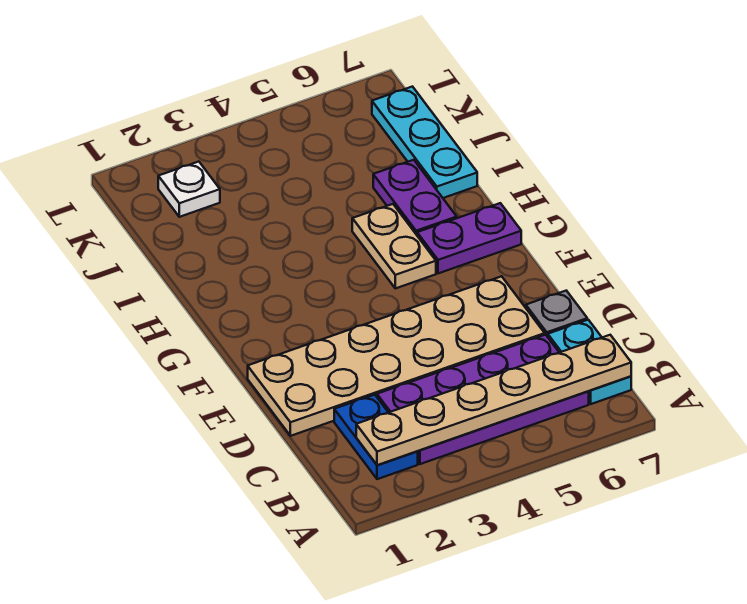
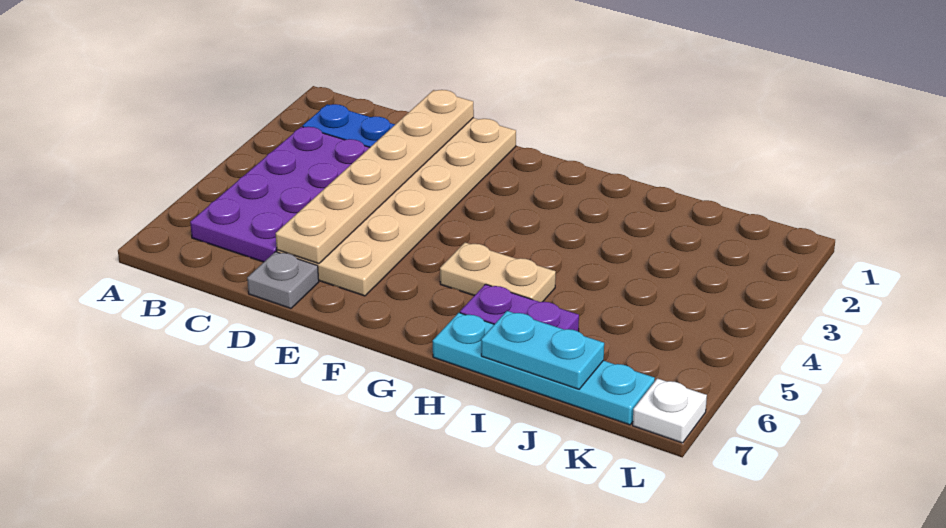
tan plate B2:B7 level 2 -> tan plate D1:D6 level 2
cyan plate B7:C7 level 1 -> cyan plate I7:J7 level 2
purple plate G6:G7 level 1 -> none
cyan plate I7:K7 level 1 -> cyan plate H7:K7 level 1
white plate K2 level 1 -> white plate L7 level 1

